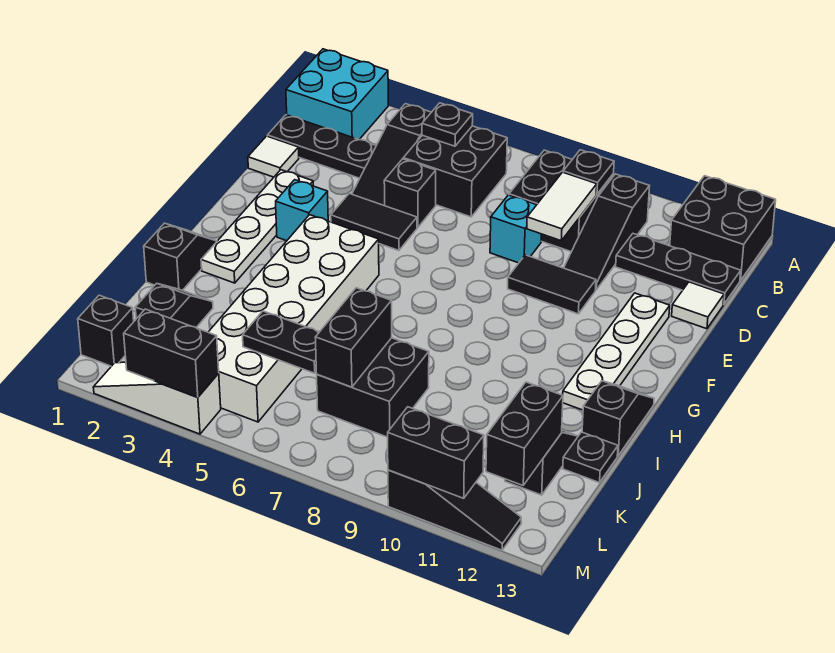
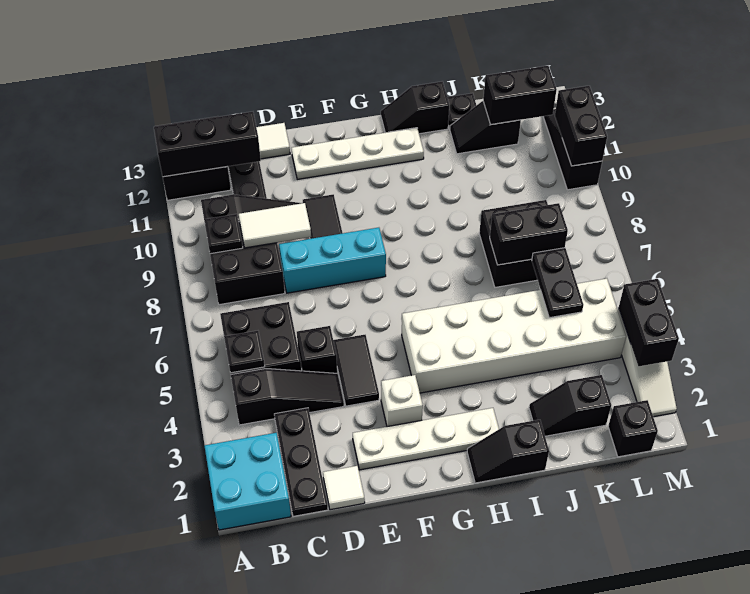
none -> black brick A12:C12 level 2
cyan brick D8 level 1 -> cyan brick D8:F8 level 1
cyan brick F3 level 1 -> white brick F3 level 1

